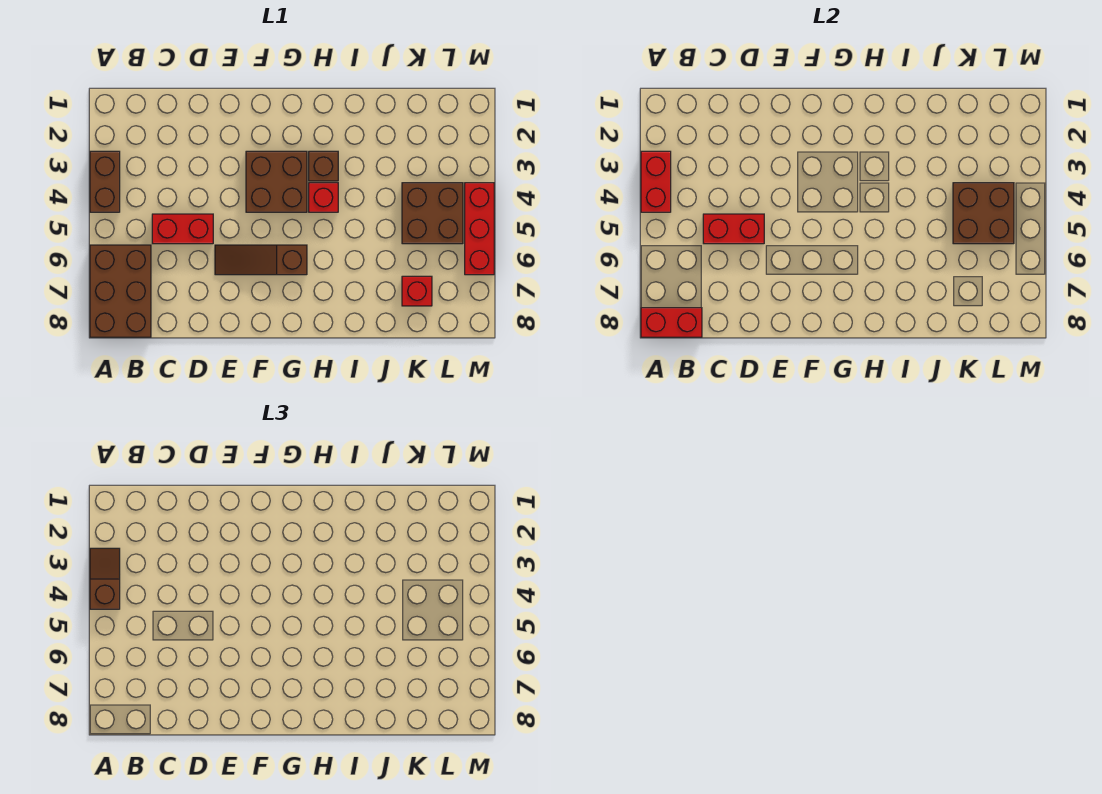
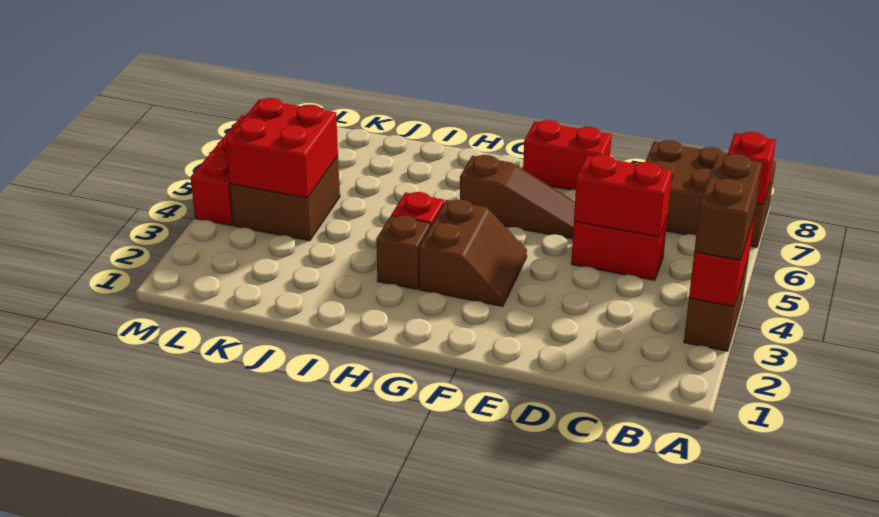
brown slope A3:A4 level 3 top 4 -> brown brick A3:A4 level 3
brown brick A6:B8 level 1 -> brown brick A7:C8 level 1
red brick A8:B8 level 2 -> red brick E8:F8 level 1
brown brick F3:G4 level 1 -> brown slope F3:G4 level 1 top G
brown brick K4:L5 level 2 -> red brick K4:L5 level 2
red brick K7 level 1 -> red brick A7 level 2

